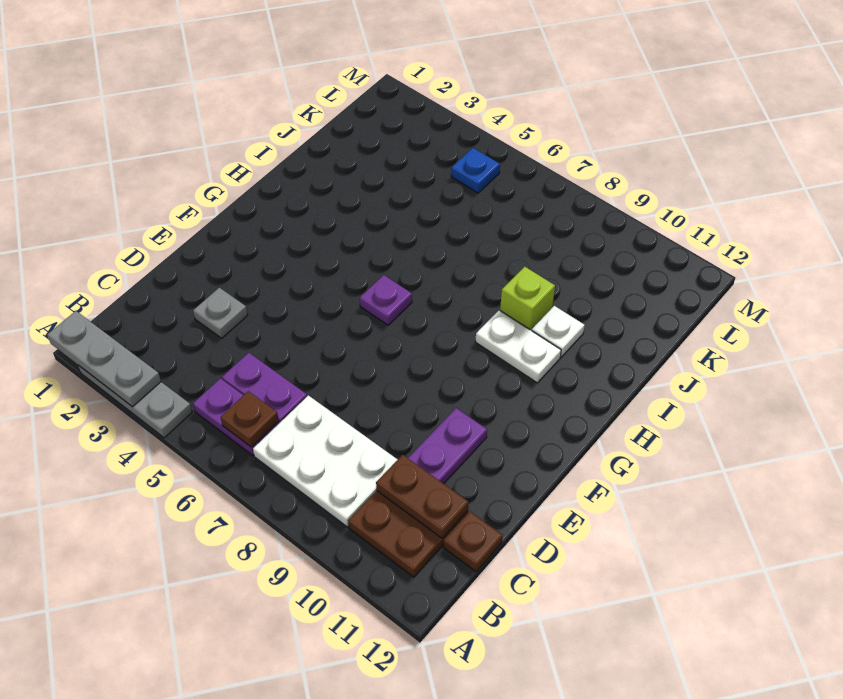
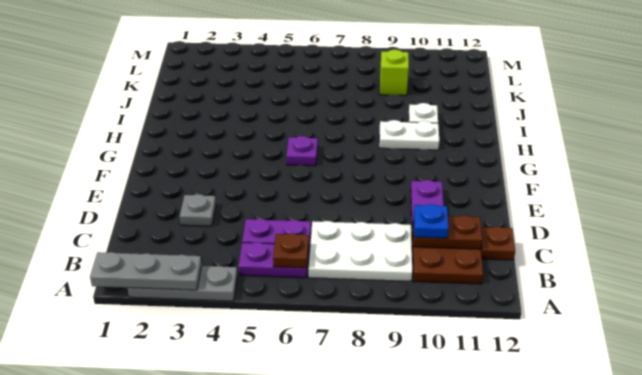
lime brick I9 level 1 -> lime brick K9 level 1
blue plate L5 level 1 -> blue plate C10 level 3

